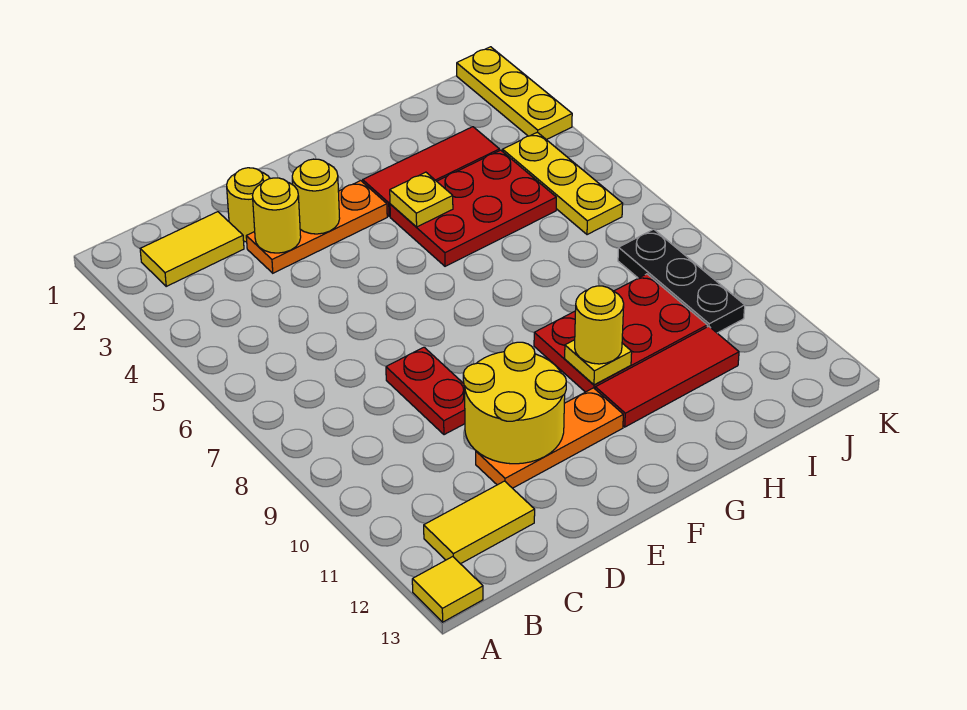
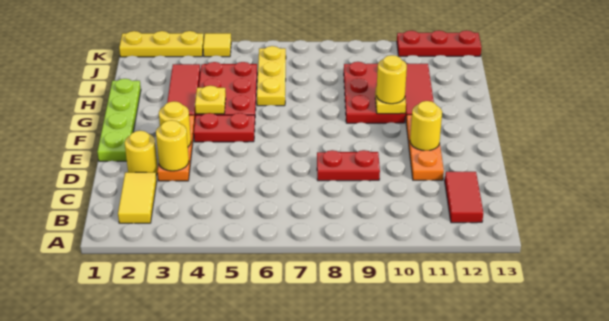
yellow tile A13 level 1 -> yellow tile K4 level 1
yellow tile B12:C12 level 1 -> red tile B12:C12 level 1
yellow round brick D10:E11 level 2 -> yellow round brick E11 level 2
none -> lime plate E1:H1 level 1
none -> red plate F4:F5 level 1
yellow plate J4:J6 level 1 -> yellow plate H6:J6 level 1
black plate J8:J10 level 1 -> none
none -> red plate K11:K13 level 1

